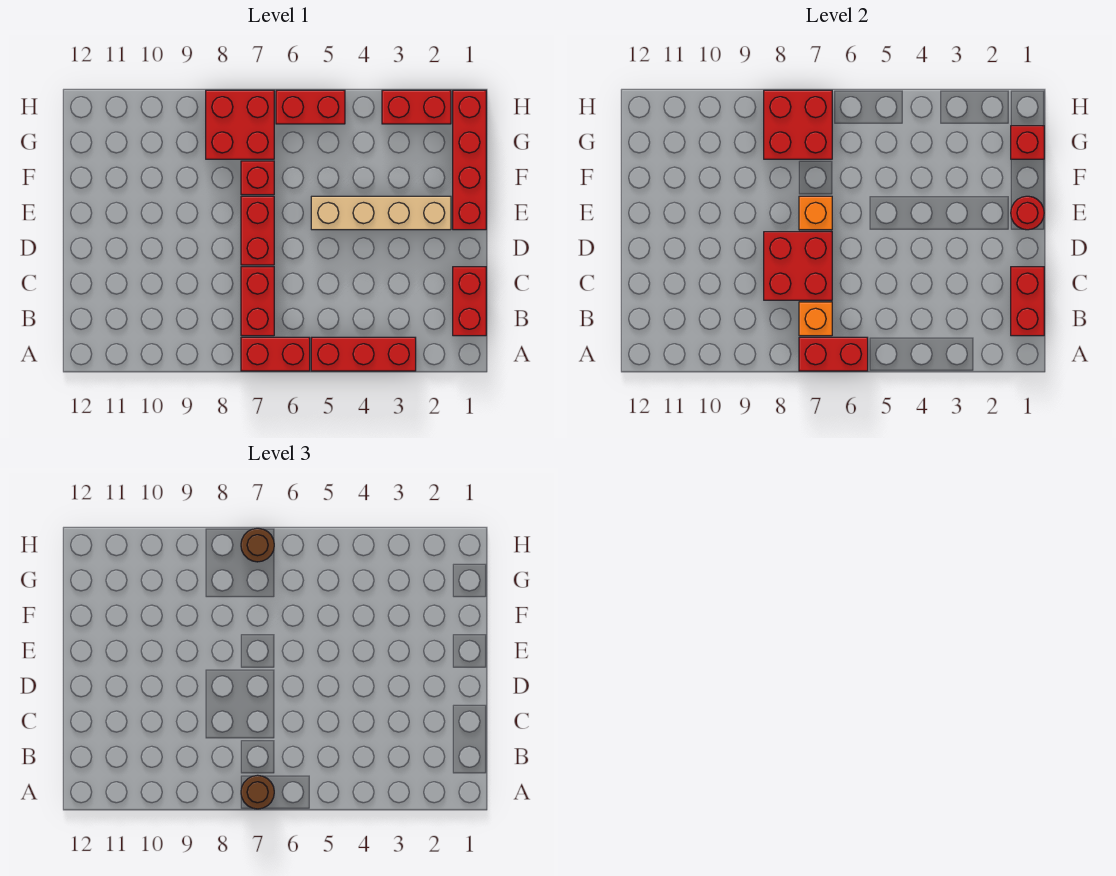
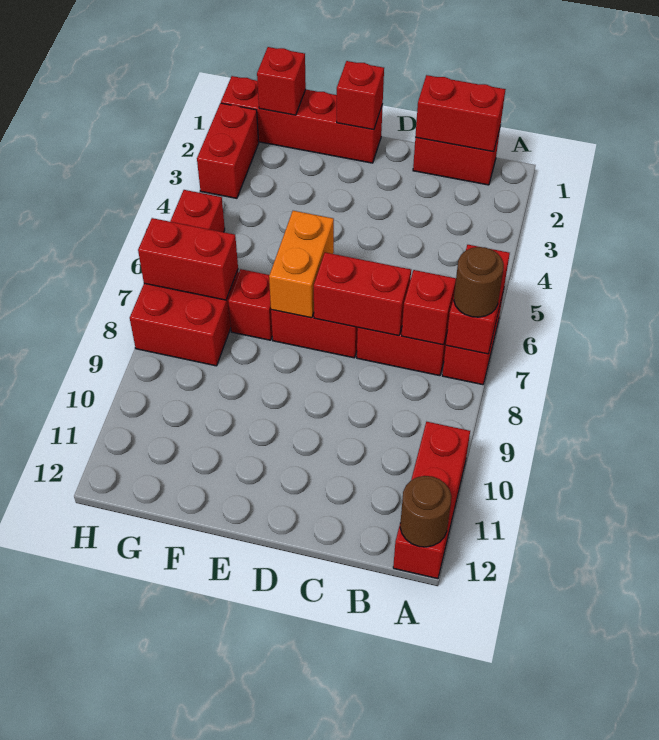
red brick A3:A5 level 1 -> red brick A10:A12 level 1
orange brick B7 level 2 -> red brick B7 level 2
red brick C7:D8 level 2 -> red brick C7:D7 level 2
red round brick E1 level 2 -> red brick E1 level 2
tan brick E2:E5 level 1 -> none
orange brick E7 level 2 -> orange brick E6:E7 level 2
red brick G7:H8 level 2 -> red brick G7:H7 level 2
brown round brick H7 level 3 -> brown round brick A12 level 2

